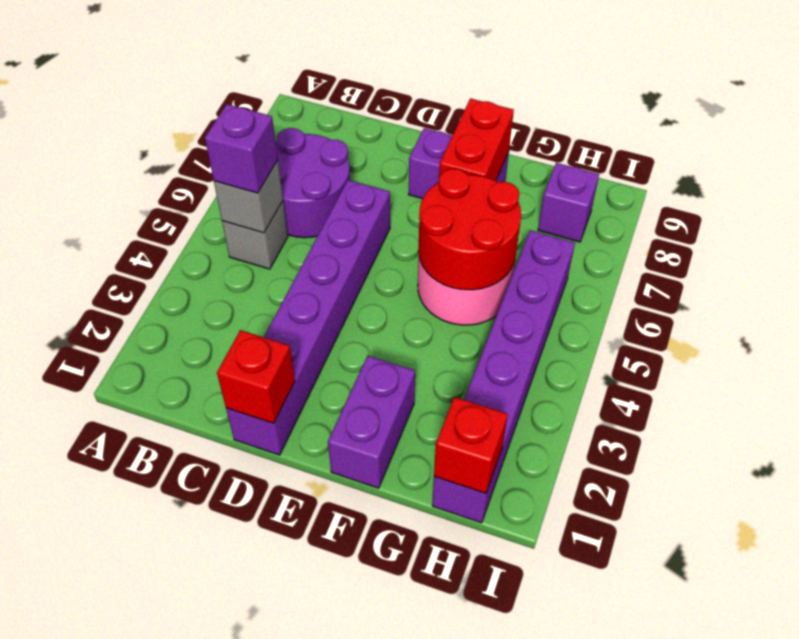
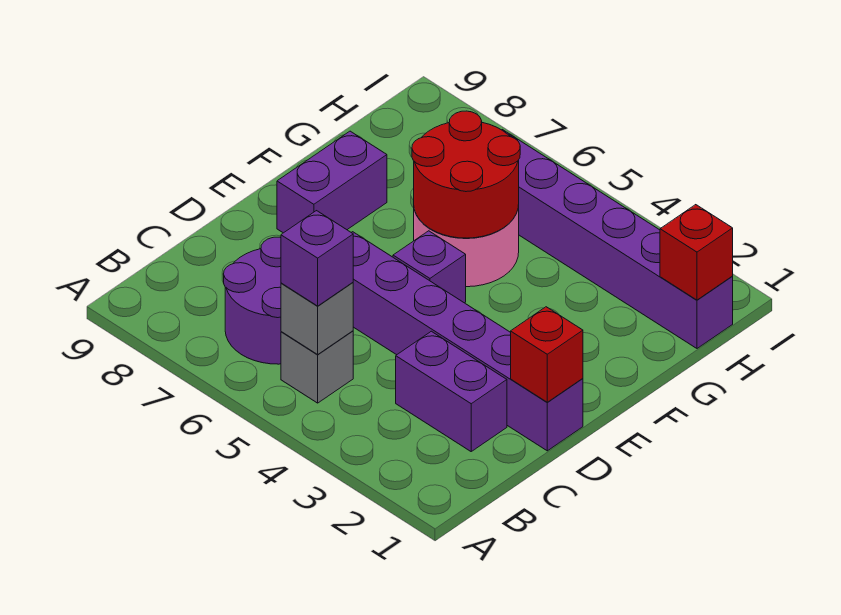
purple brick F1:F2 level 1 -> purple brick C2:C3 level 1
red brick F7:F8 level 2 -> none
purple brick H8 level 1 -> purple brick E5 level 1

